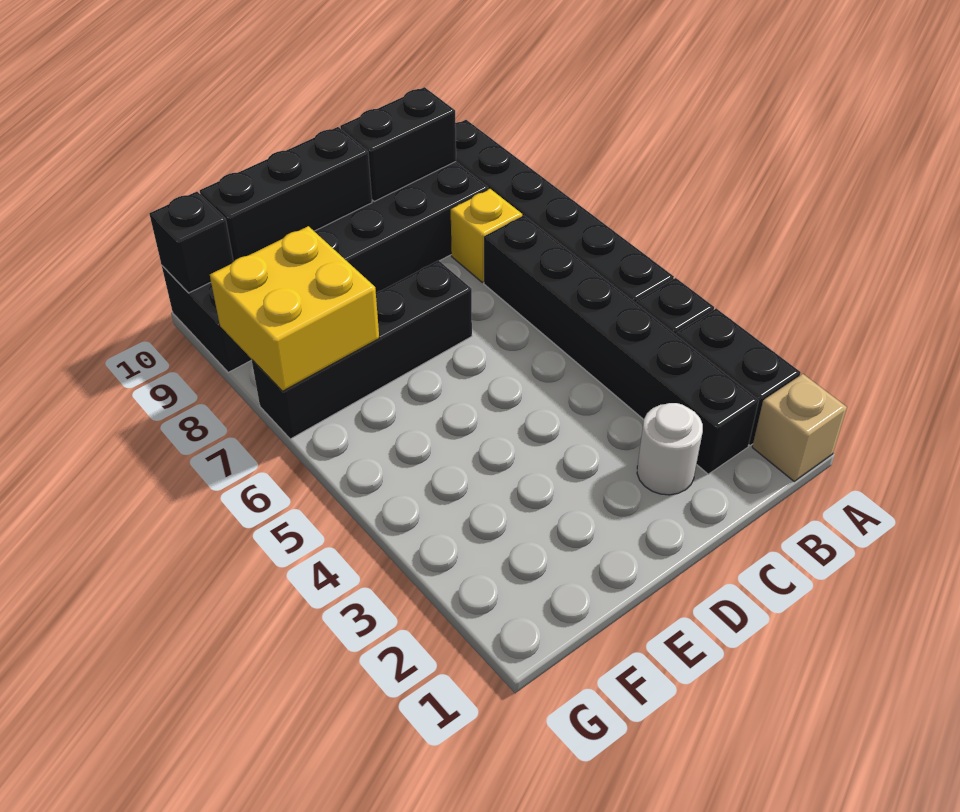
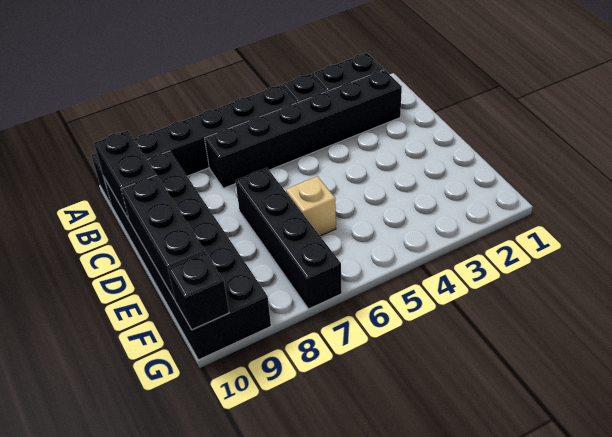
tan brick A1 level 1 -> tan brick E6 level 1
yellow brick B8 level 1 -> none
white round brick C2 level 1 -> none
yellow brick F7:G8 level 2 -> none

